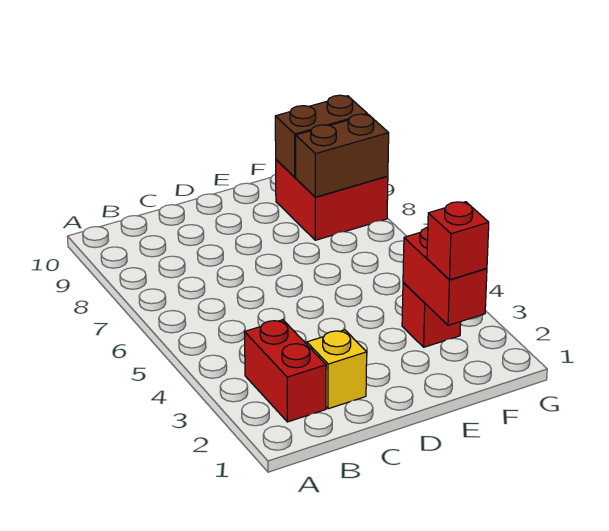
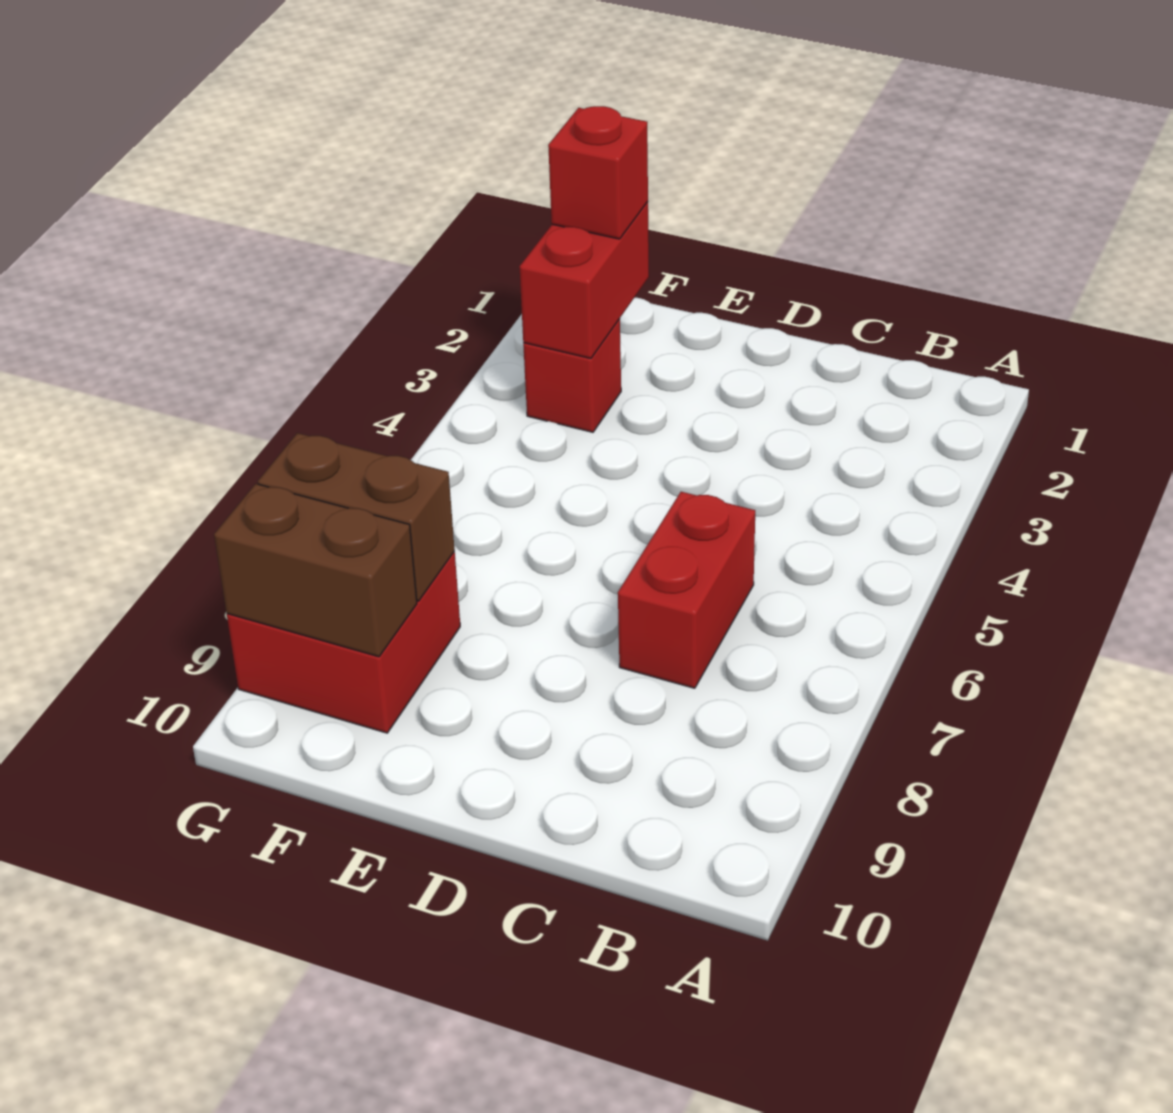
red brick B2:B3 level 1 -> red brick C6:C7 level 1
yellow brick C2 level 1 -> none

